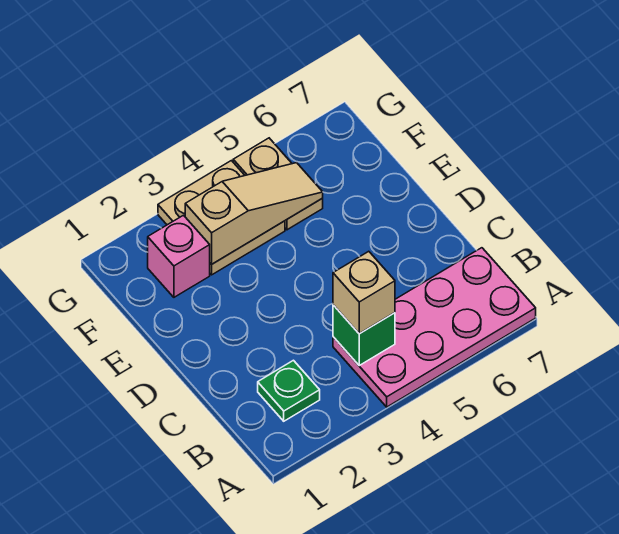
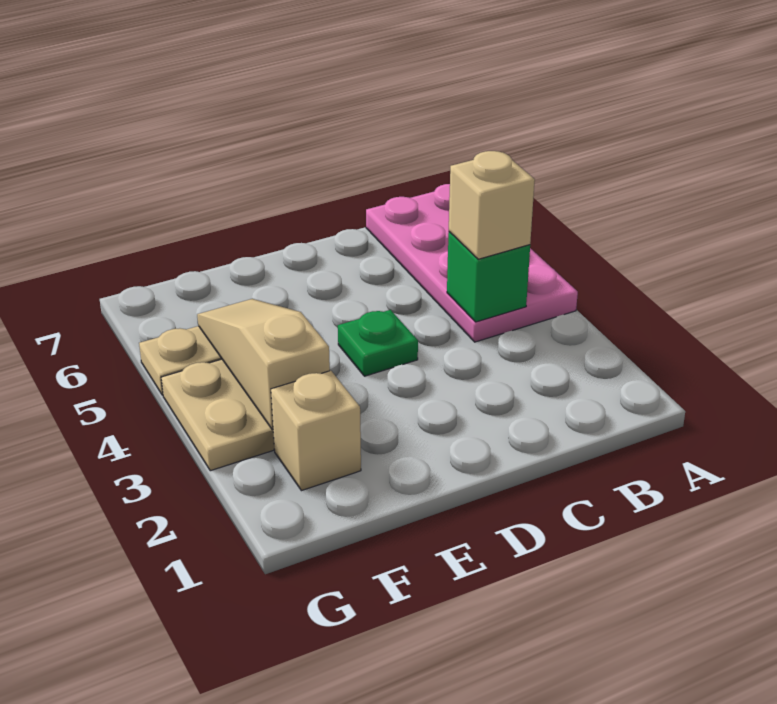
green plate B2 level 1 -> green plate D4 level 1
pink brick F2 level 1 -> tan brick F2 level 1

